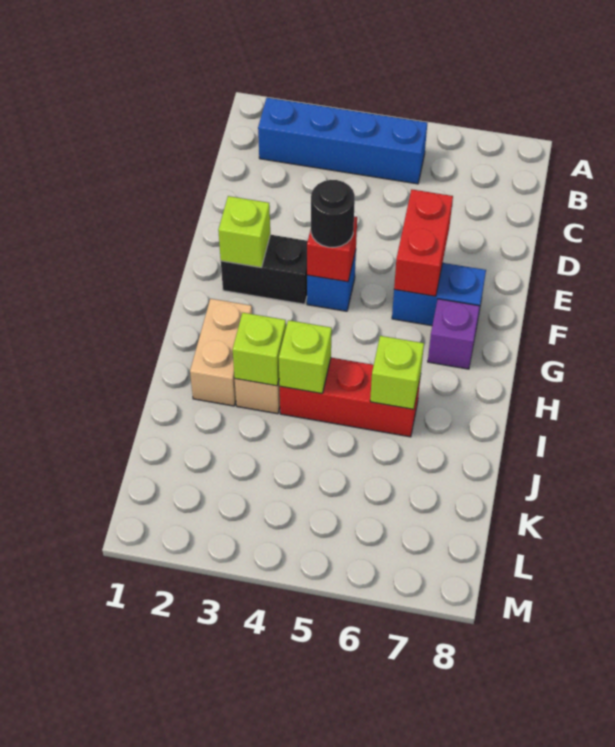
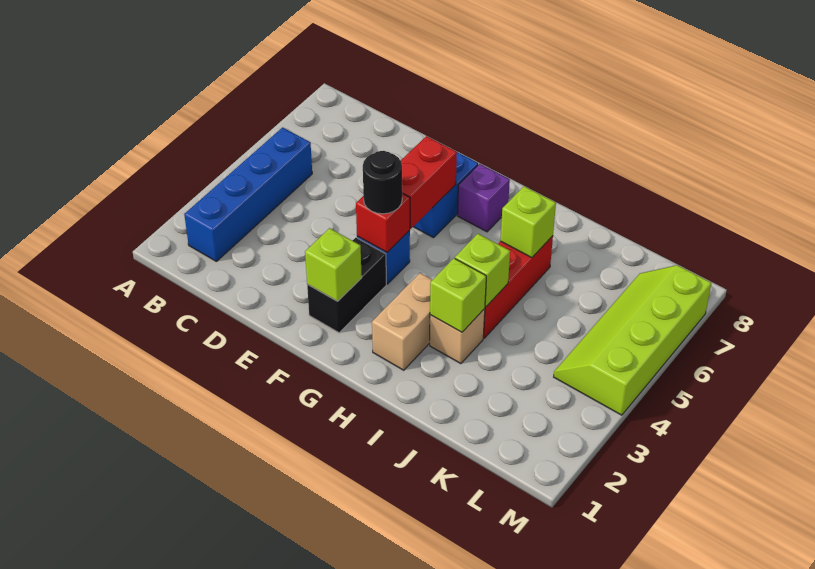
red brick E6:F6 level 2 -> red brick F5:F6 level 2
tan brick H2:I2 level 1 -> tan brick H2:H3 level 1
none -> lime slope L4:M7 level 1 top M

